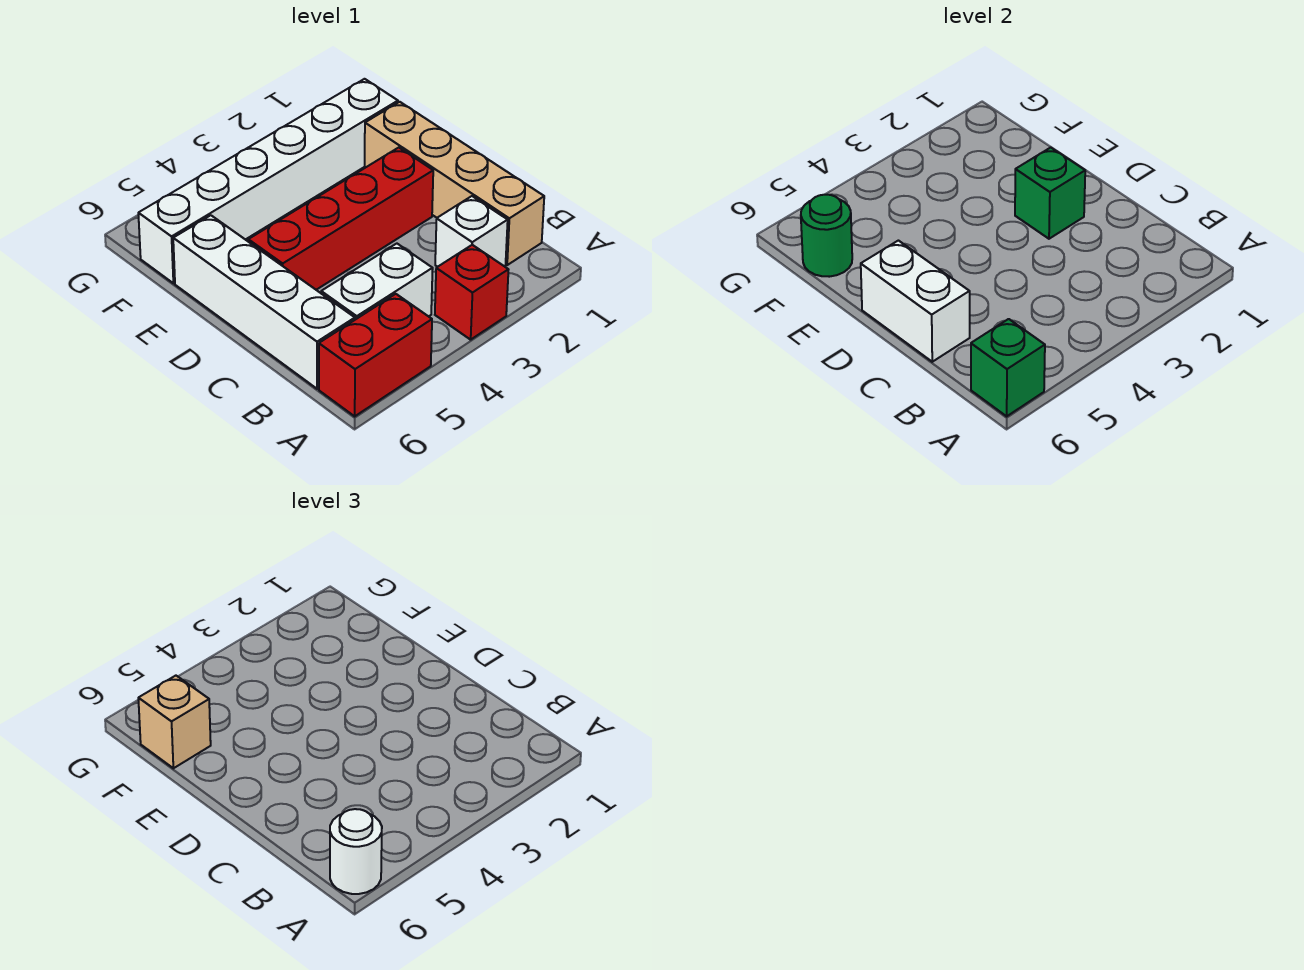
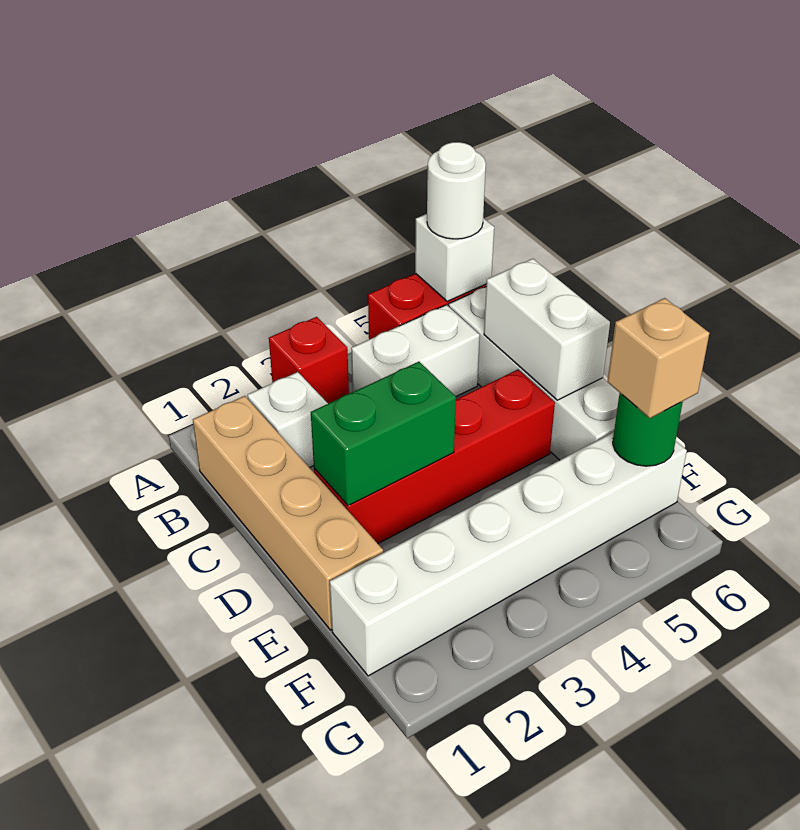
green brick A6 level 2 -> white brick A6 level 2
green brick D2 level 2 -> green brick D2:D3 level 2

